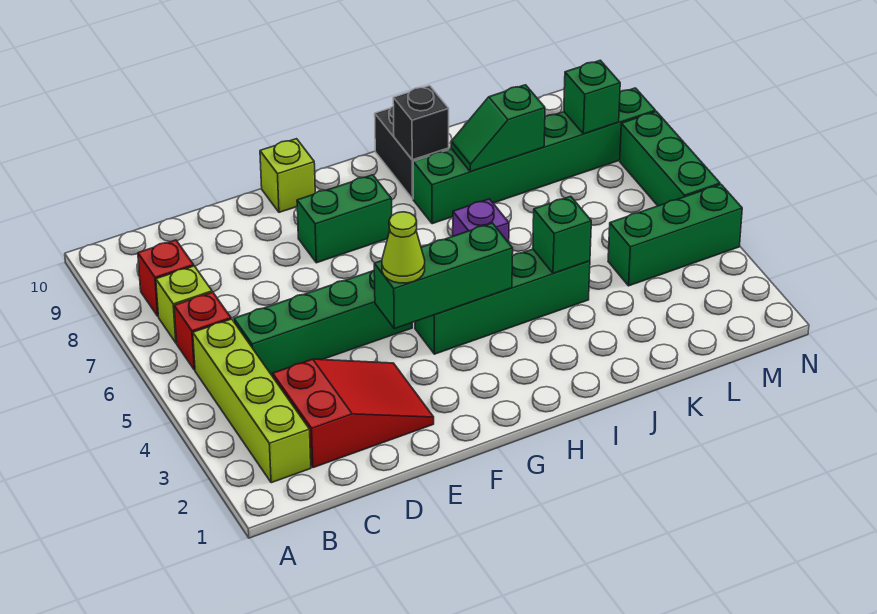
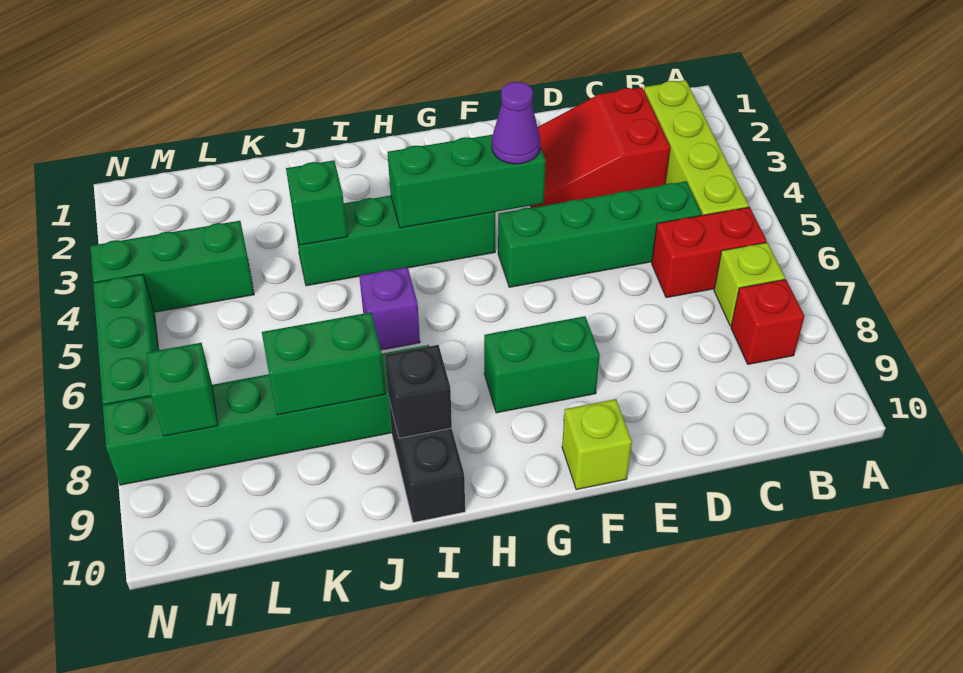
red brick B6 level 1 -> red brick B6:C6 level 1
lime cone F4 level 3 -> purple cone F4 level 3
green slope J8:K8 level 2 top K -> green brick J8:K8 level 2

